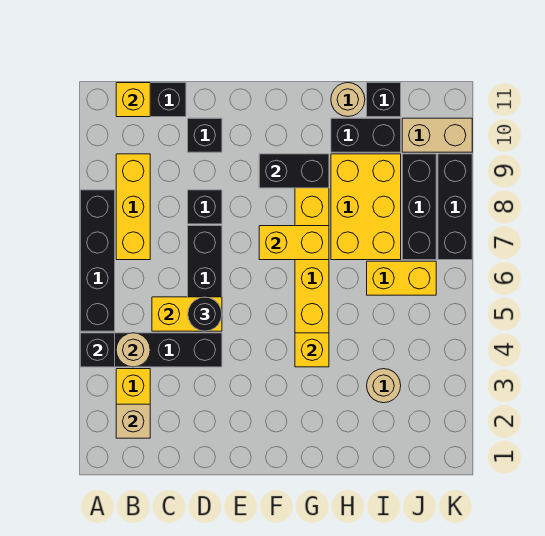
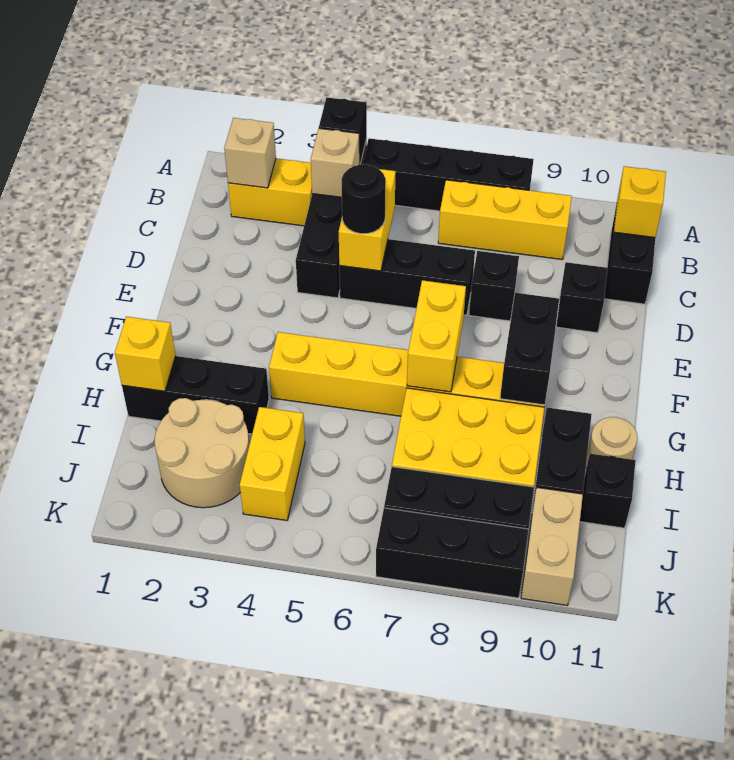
tan round brick B4 level 2 -> tan brick B4 level 2
yellow brick G4 level 2 -> yellow brick H1 level 2
none -> black brick H1:H3 level 1
tan round brick I3 level 1 -> tan round brick I2:J3 level 1
yellow brick I6:J6 level 1 -> yellow brick I4:J4 level 1

